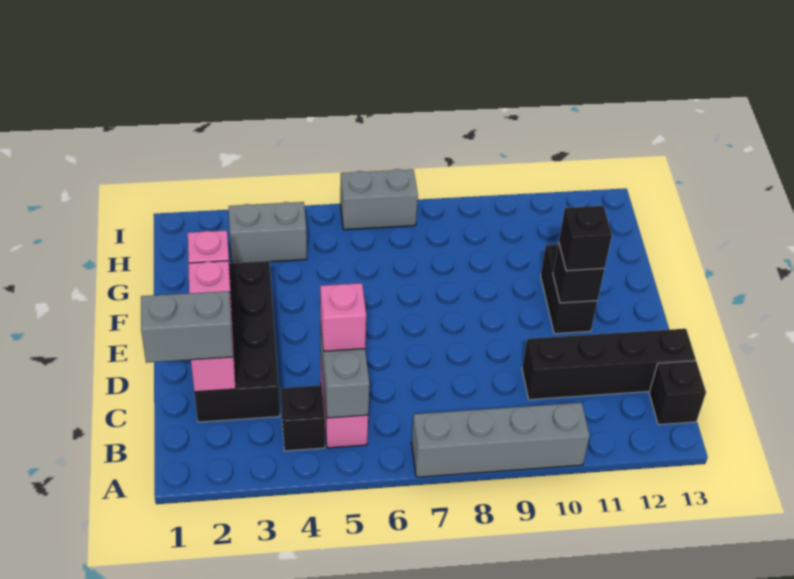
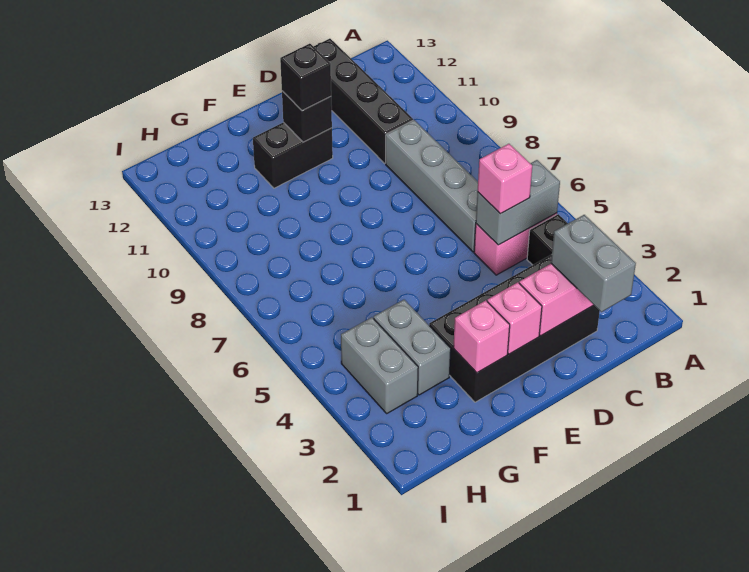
grey brick A7:A10 level 1 -> grey brick C6:C9 level 1
black brick B13 level 1 -> none
grey brick I6:I7 level 1 -> grey brick G3:G4 level 1

